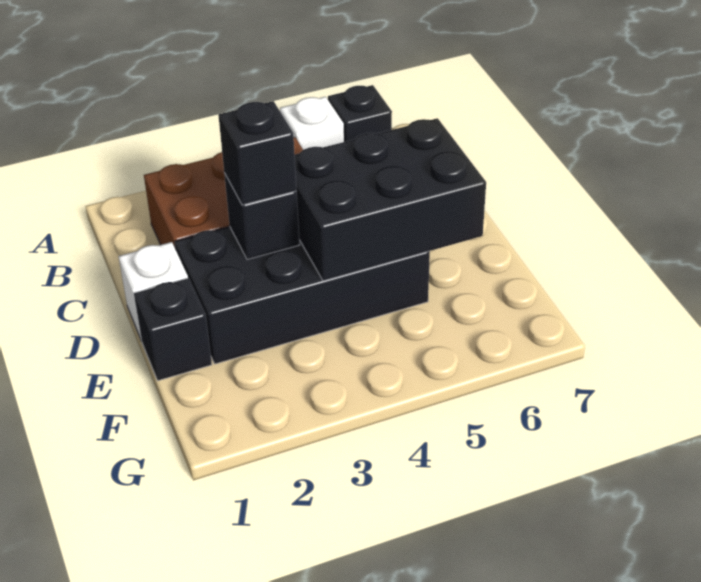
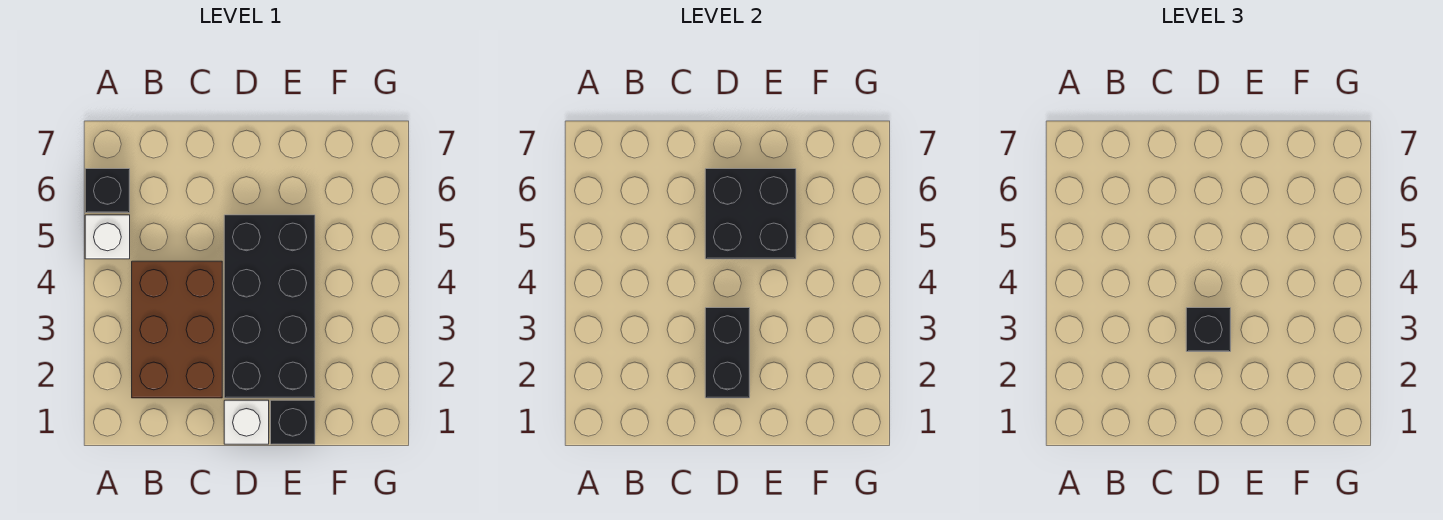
black brick D3 level 2 -> black brick D2:D3 level 2
black brick D4:E6 level 2 -> black brick D5:E6 level 2

